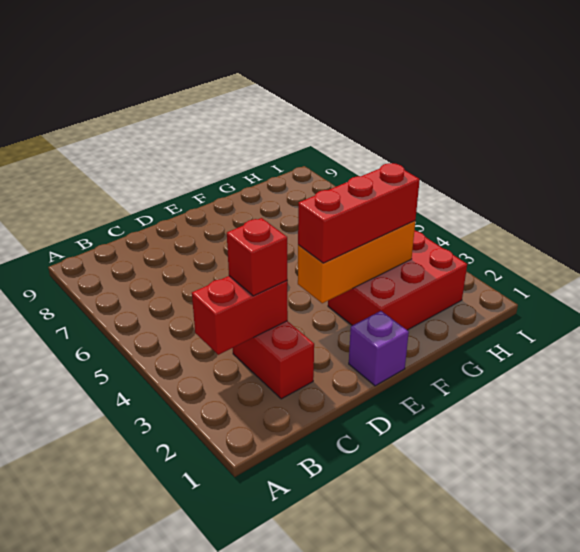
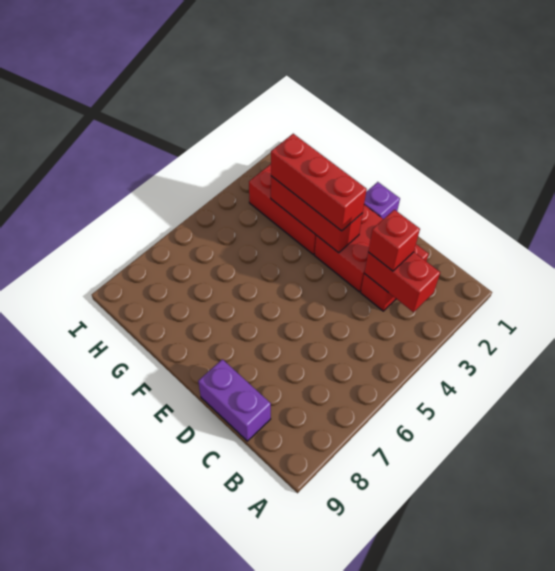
none -> purple brick C9:D9 level 1
none -> red brick D2:E3 level 1
orange brick E3:G3 level 2 -> red brick E3:G3 level 2

